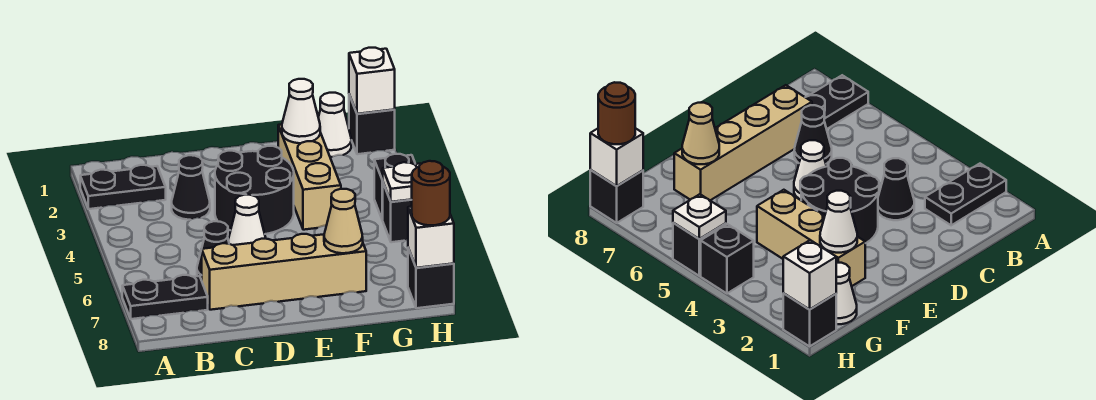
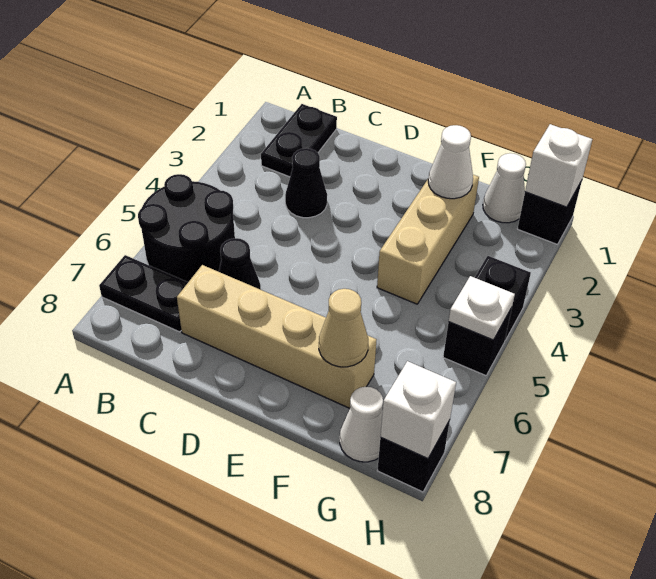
black plate A2:B2 level 1 -> black plate B1:B2 level 1
black round brick D3:E4 level 1 -> black round brick A5:B6 level 1
white cone D5 level 1 -> white cone G8 level 1
brown round brick H8 level 3 -> none

